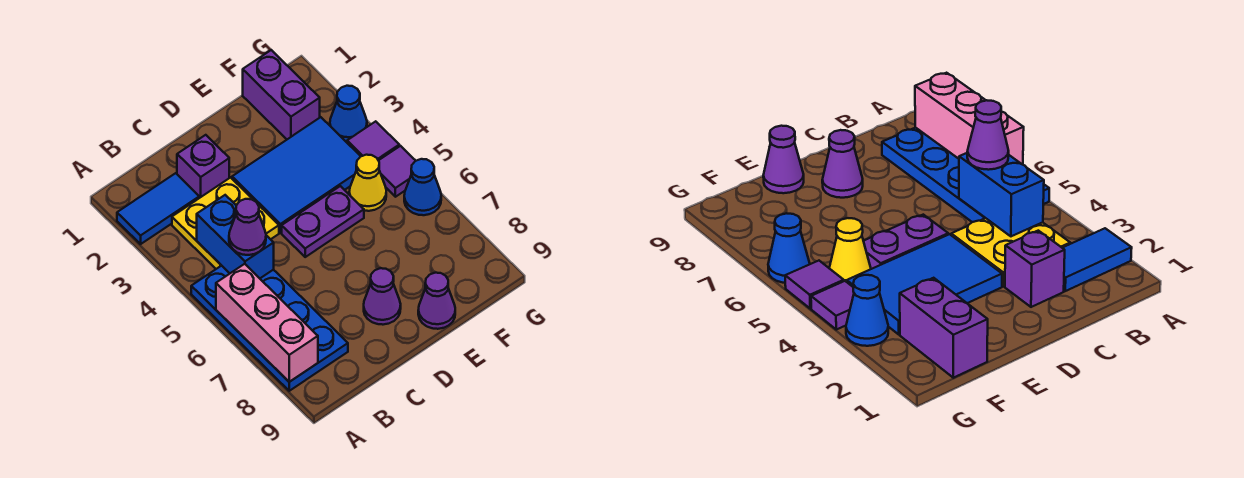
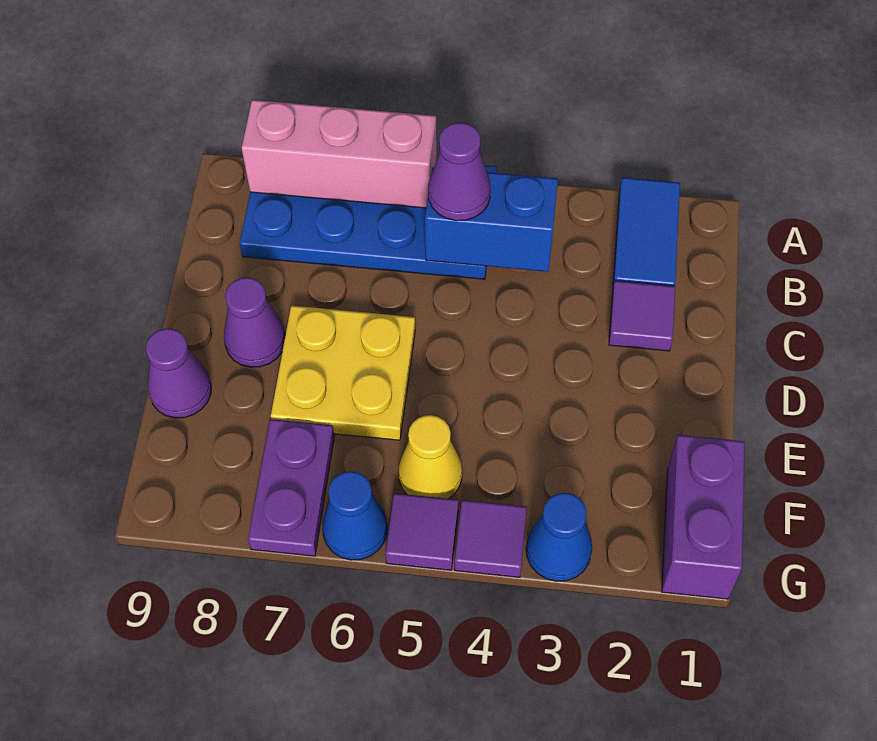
yellow plate B3:C4 level 1 -> yellow plate D6:E7 level 1
purple brick C2 level 1 -> purple tile C2 level 1
blue tile D3:F4 level 1 -> none
purple plate D5:E5 level 1 -> purple plate F7:G7 level 1
purple brick F1:F2 level 1 -> purple brick F1:G1 level 1

